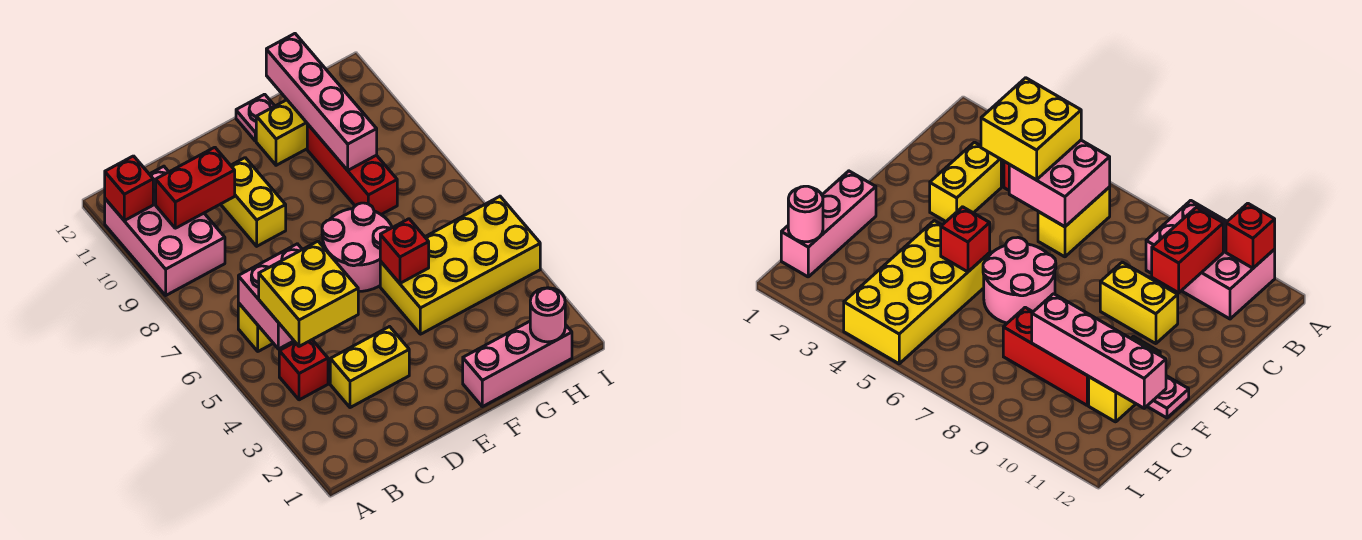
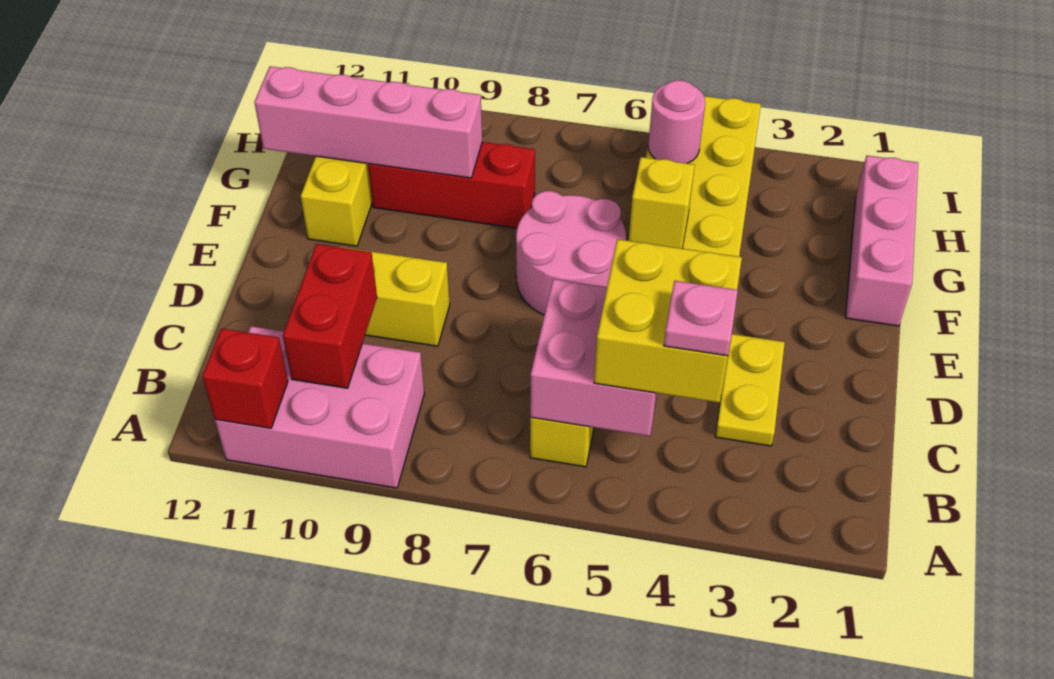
red brick B4 level 1 -> none
yellow brick C3:D3 level 1 -> yellow plate C3:D3 level 1
red brick F5 level 2 -> yellow brick F5 level 2
pink plate F12 level 1 -> pink plate B4 level 4
pink round brick H1 level 2 -> pink round brick H5 level 2

